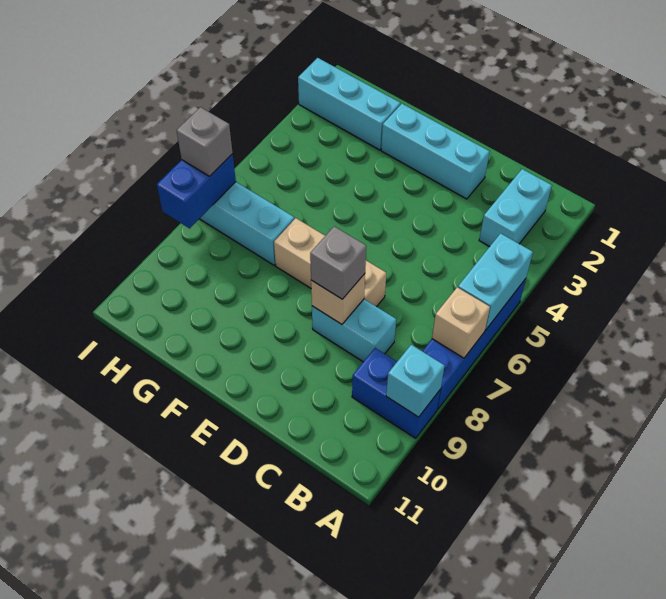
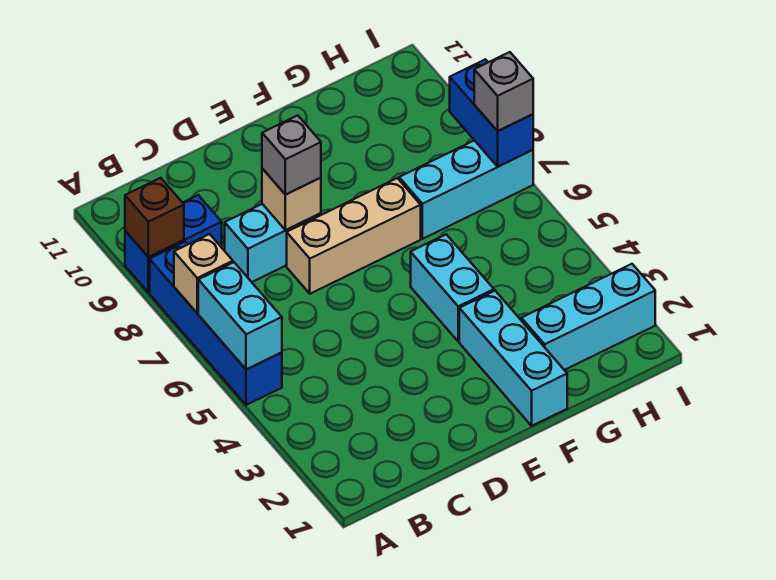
cyan brick A9 level 2 -> brown brick A9 level 2
cyan brick B2:B3 level 1 -> cyan brick F4:F5 level 1
cyan brick D2:F2 level 1 -> cyan brick F1:F3 level 1

